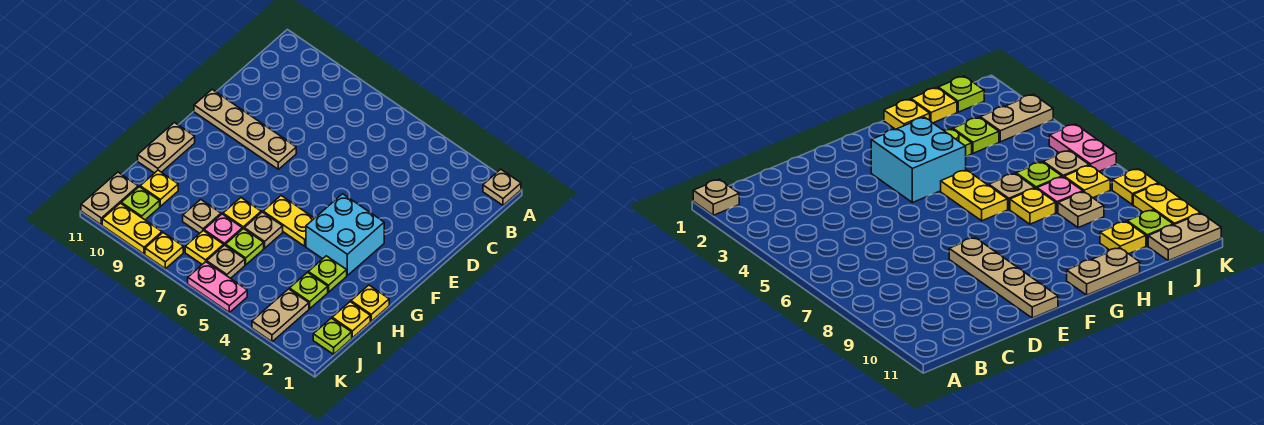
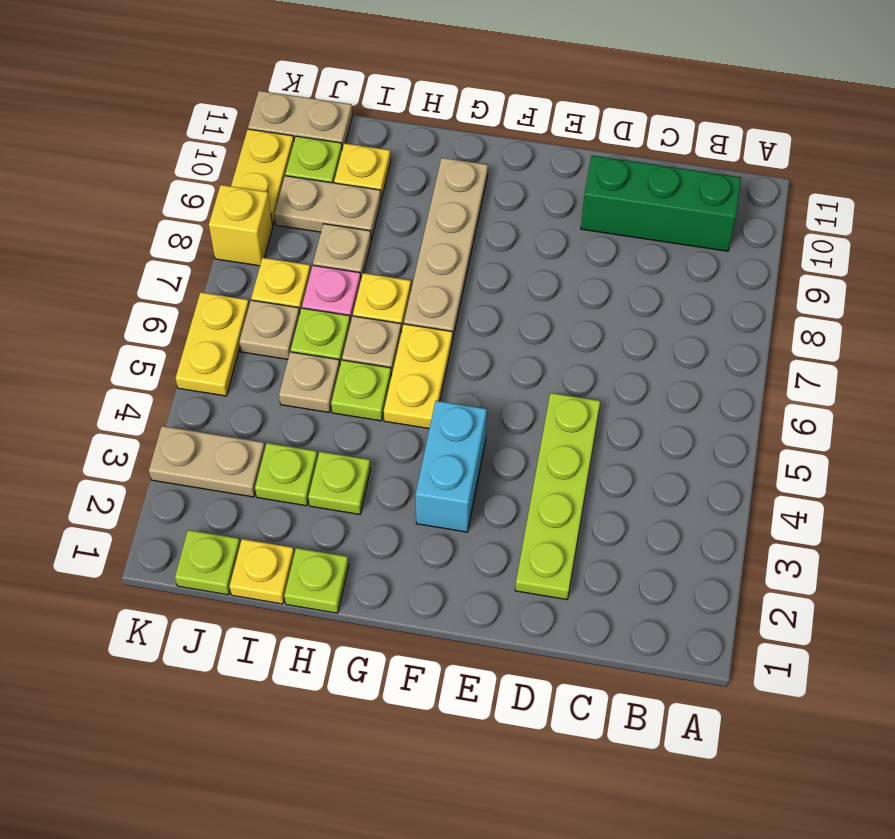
tan plate A1 level 1 -> tan plate I5 level 1
none -> green brick B10:D10 level 1
none -> lime plate D2:D5 level 1
tan plate E8:E11 level 1 -> tan plate G7:G10 level 1
cyan brick F3:G4 level 1 -> cyan brick F3:F4 level 1
tan plate G11:H11 level 1 -> tan plate I9:J9 level 1
yellow plate H1 level 1 -> lime plate H1 level 1
none -> lime plate H5 level 1
pink plate K5:K6 level 1 -> yellow plate K5:K6 level 1
yellow plate K8 level 1 -> yellow brick K8 level 1

